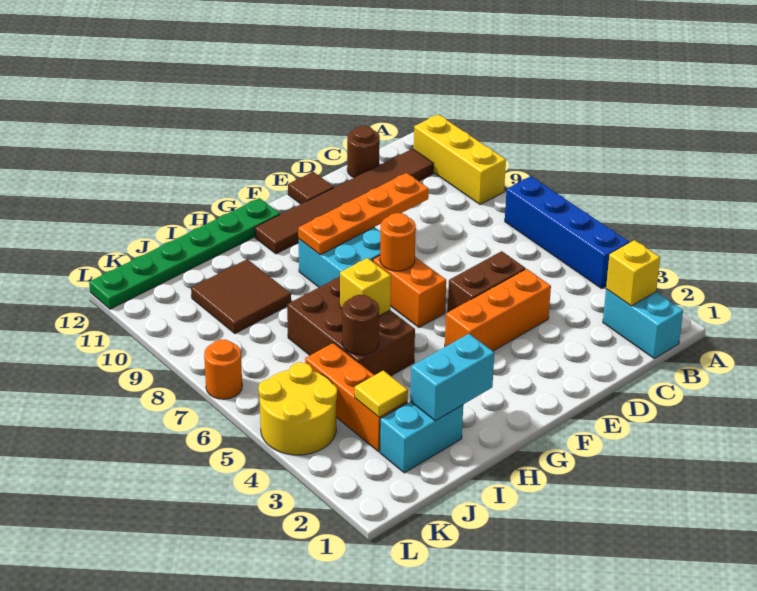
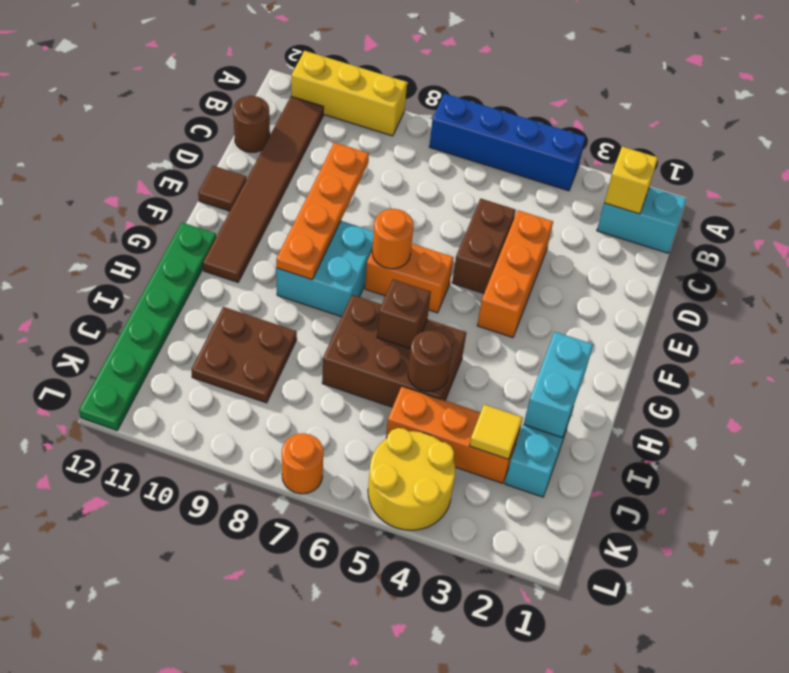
yellow brick H6 level 2 -> brown brick H6 level 2
brown tile I9:J10 level 1 -> brown plate I9:J10 level 1

